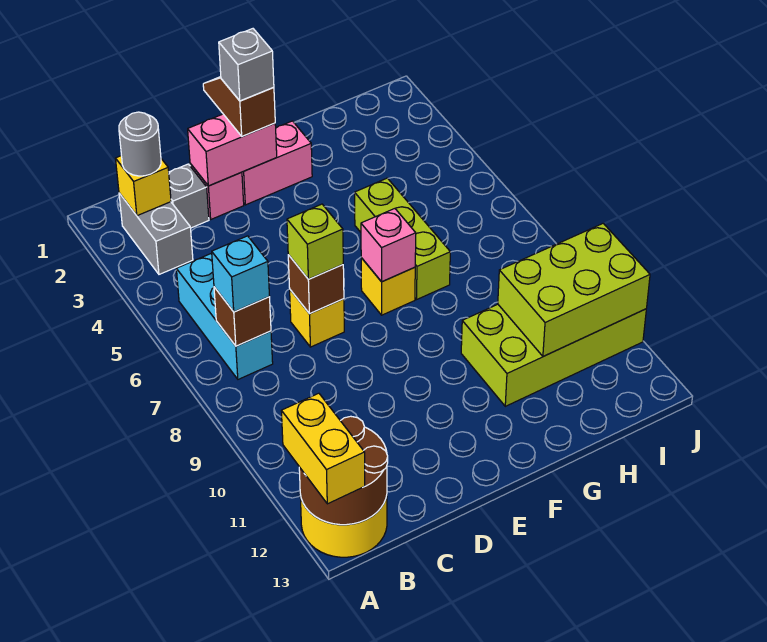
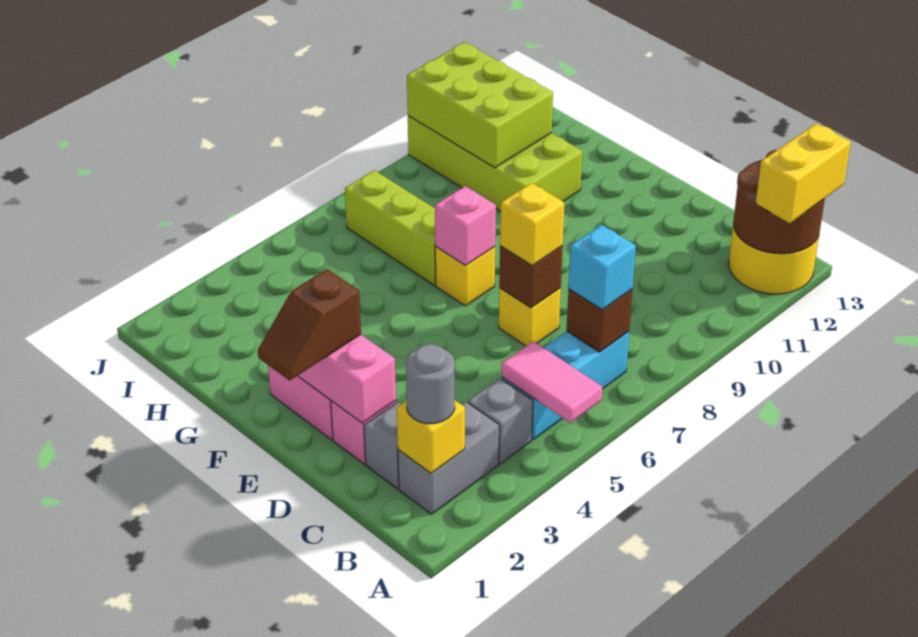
none -> pink tile A5:B5 level 2
lime brick D7 level 3 -> yellow brick D7 level 3
grey brick E2 level 4 -> grey brick B4 level 1
lime brick G5:G7 level 1 -> lime brick G7:I7 level 1

